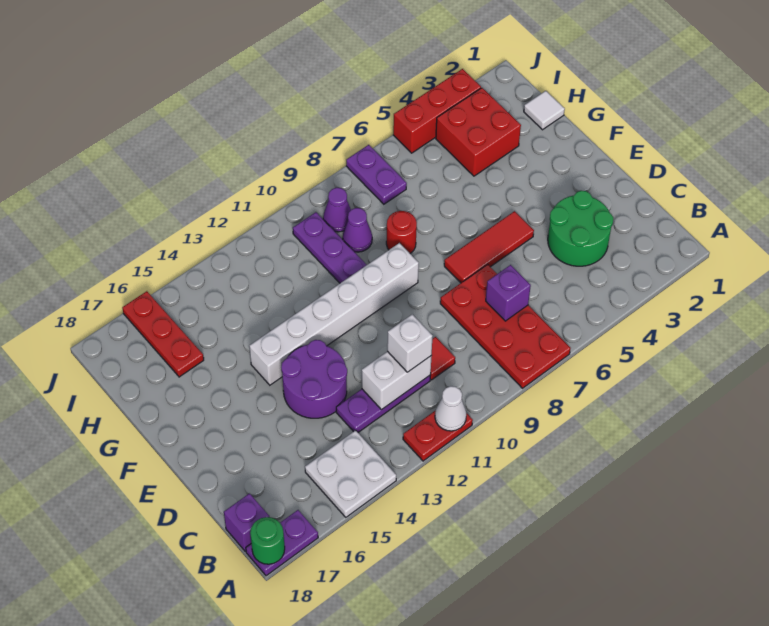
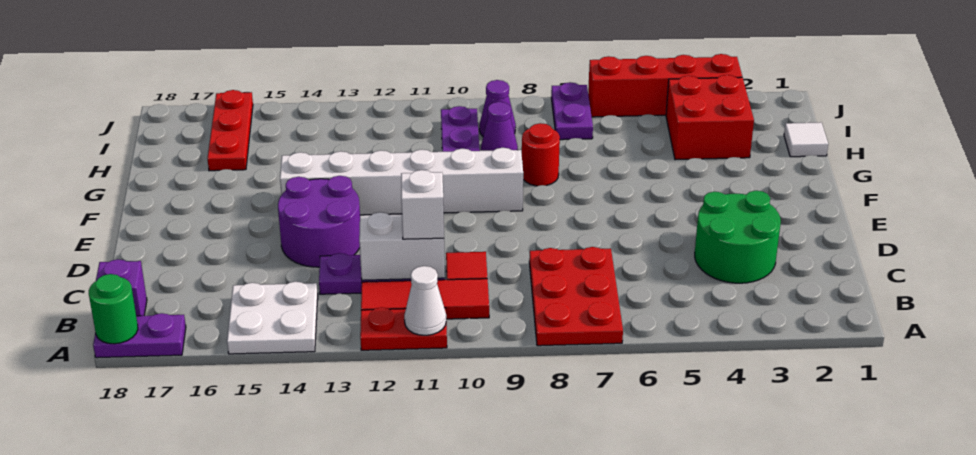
red plate A7:D8 level 1 -> red plate A7:C8 level 1
purple brick C7 level 2 -> none
red tile E5:E7 level 1 -> red tile B10:B12 level 1
red brick J3:J5 level 1 -> red brick J3:J6 level 1

